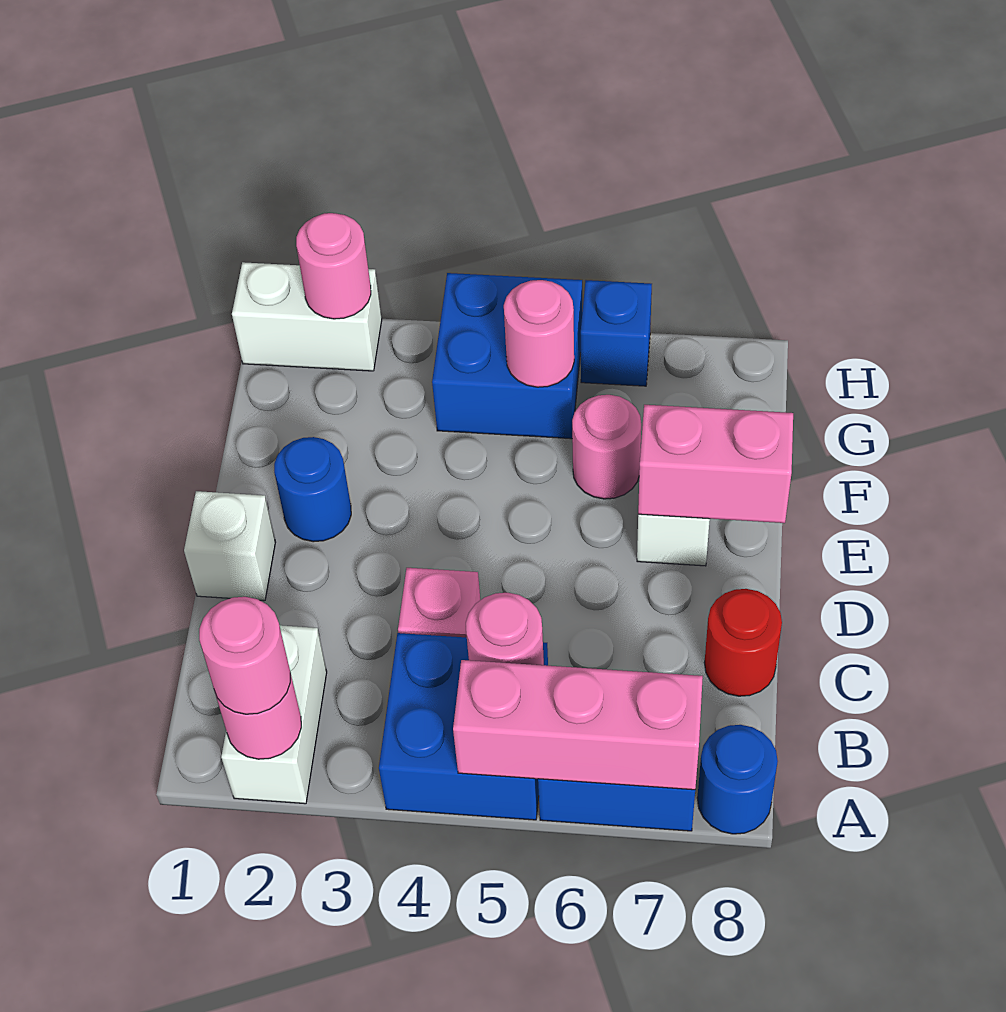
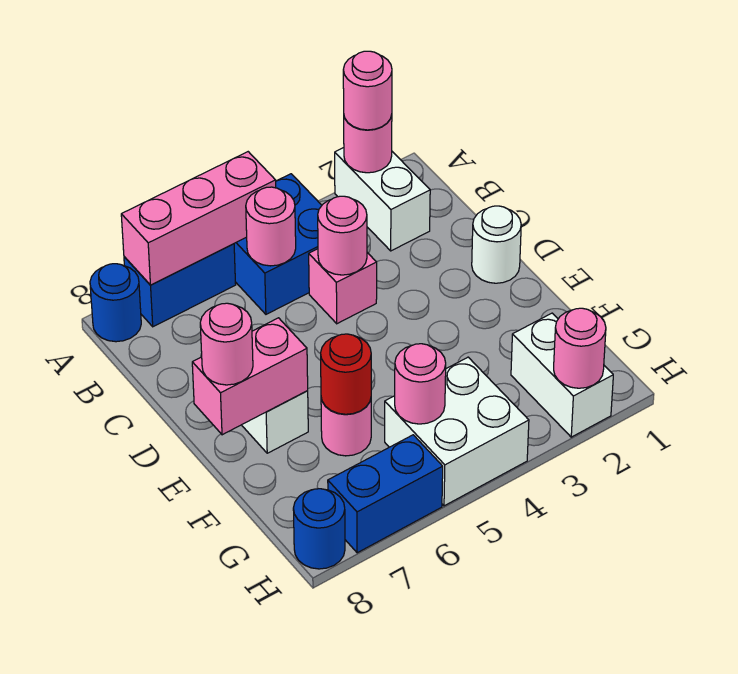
none -> pink round brick C4 level 2
red round brick C8 level 1 -> red round brick F6 level 2
white brick D1 level 1 -> white round brick D1 level 1
blue round brick E2 level 1 -> blue round brick H8 level 1
none -> pink round brick E8 level 3
blue brick G4:H5 level 1 -> white brick G4:H5 level 1
white brick H1:H2 level 1 -> white brick G2:H2 level 1
blue brick H6 level 1 -> blue brick H6:H7 level 1

